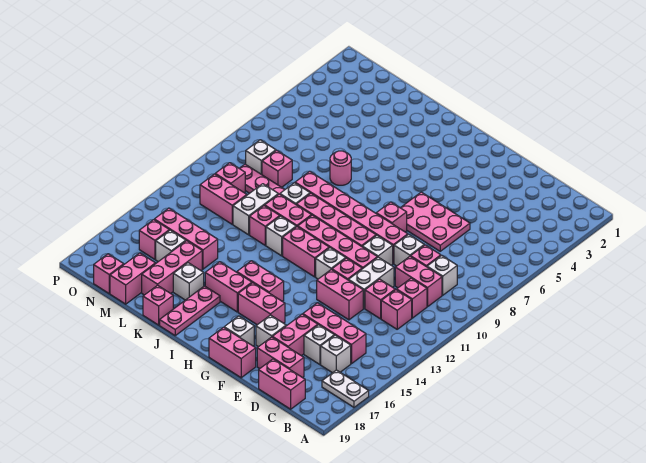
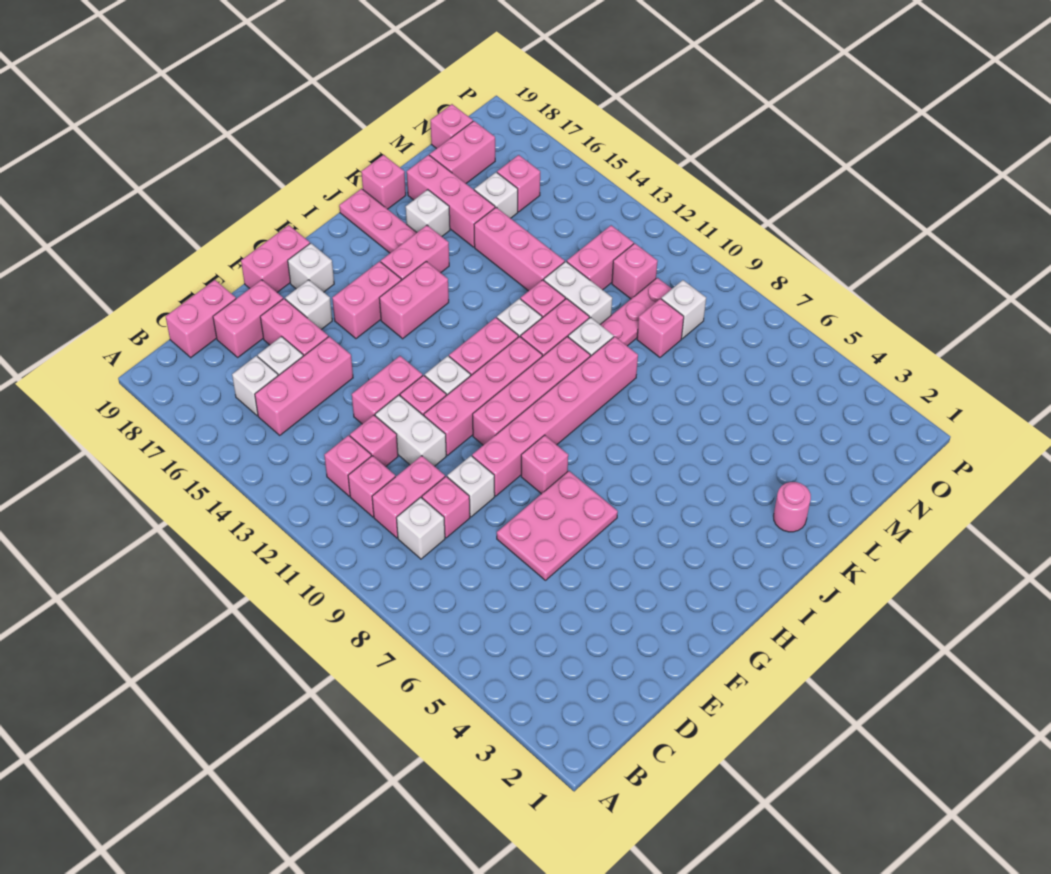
white plate A17:B17 level 1 -> none
white brick F10 level 1 -> none
pink round brick K7 level 1 -> pink round brick K2 level 1
pink brick L15:N15 level 1 -> pink brick L13:L15 level 1
pink brick M18:M19 level 1 -> pink brick M18:N18 level 1

